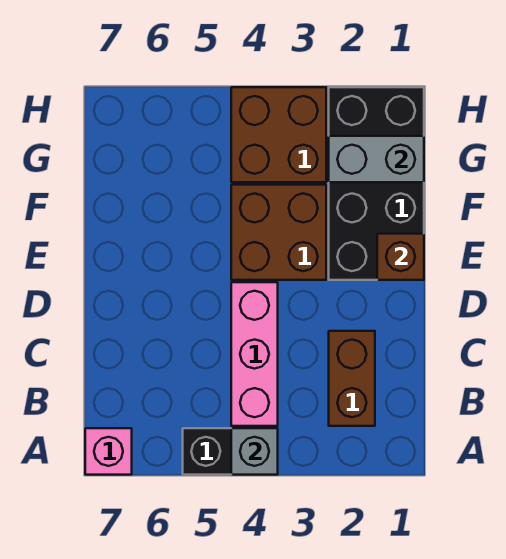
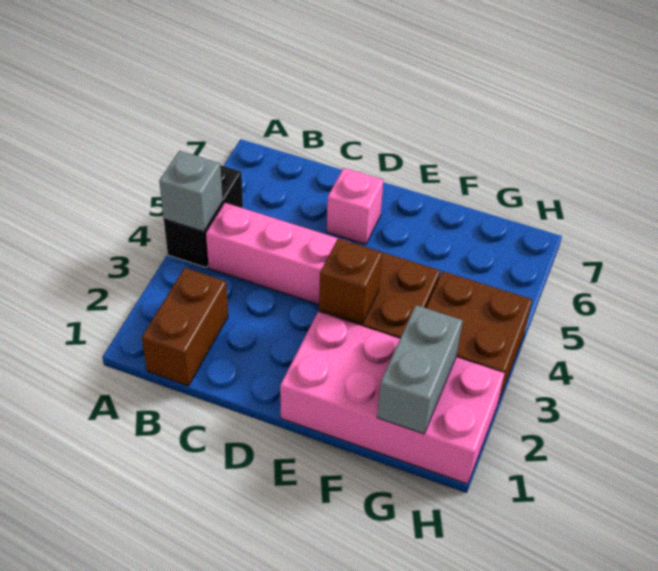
pink brick A7 level 1 -> pink brick D6 level 1
brown brick B2:C2 level 1 -> brown brick B1:B2 level 1
black brick E1:H2 level 1 -> pink brick E1:H2 level 1
brown brick E1 level 2 -> brown brick E3 level 2

